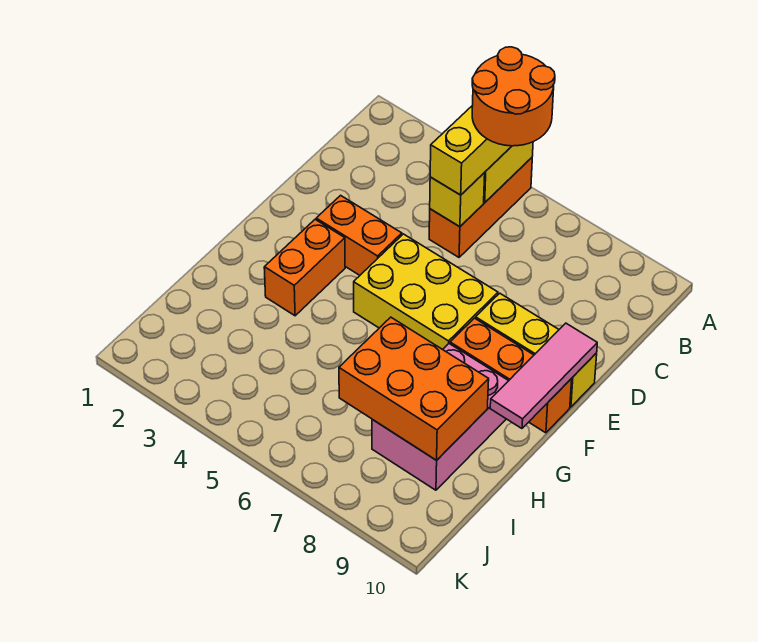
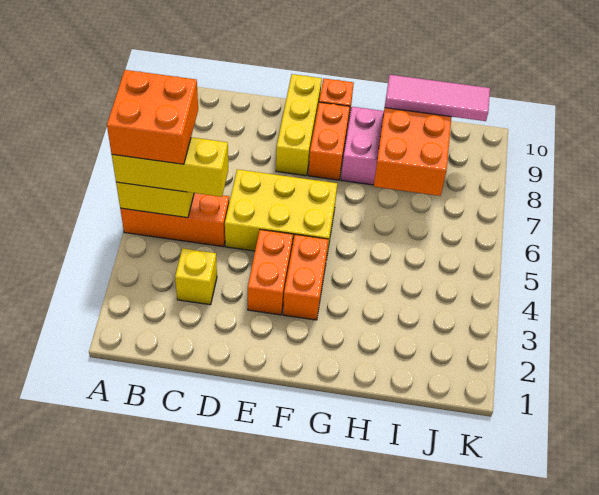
orange round brick A5:B6 level 4 -> orange brick A5:B6 level 4
yellow brick C5 level 2 -> yellow brick C3 level 1
yellow brick E5:F7 level 1 -> yellow brick D5:F6 level 1
pink tile E10:G10 level 2 -> pink tile H9:J9 level 3
orange brick F3:G3 level 1 -> orange brick F3:F4 level 1

